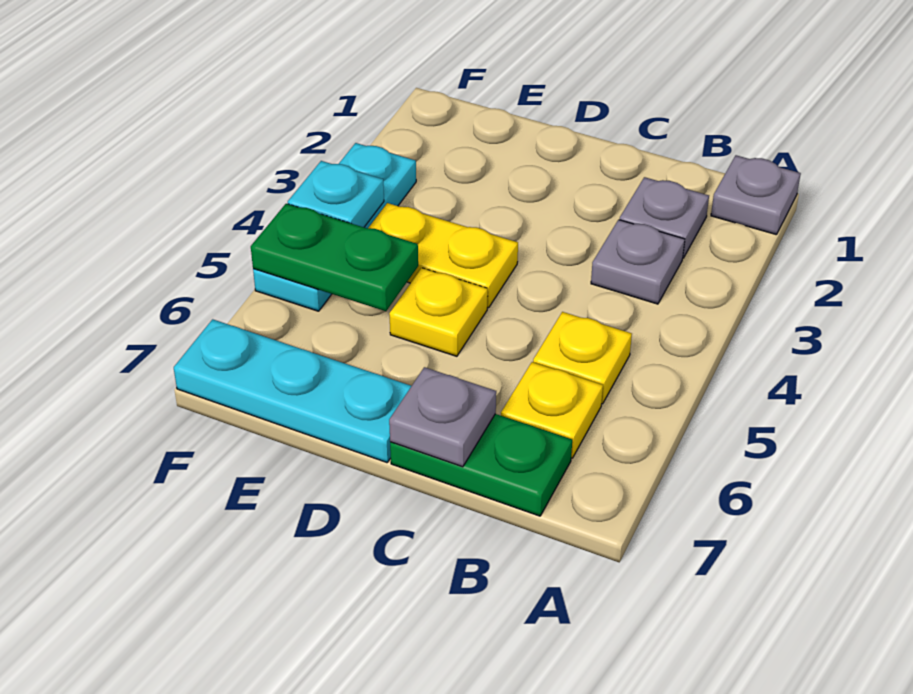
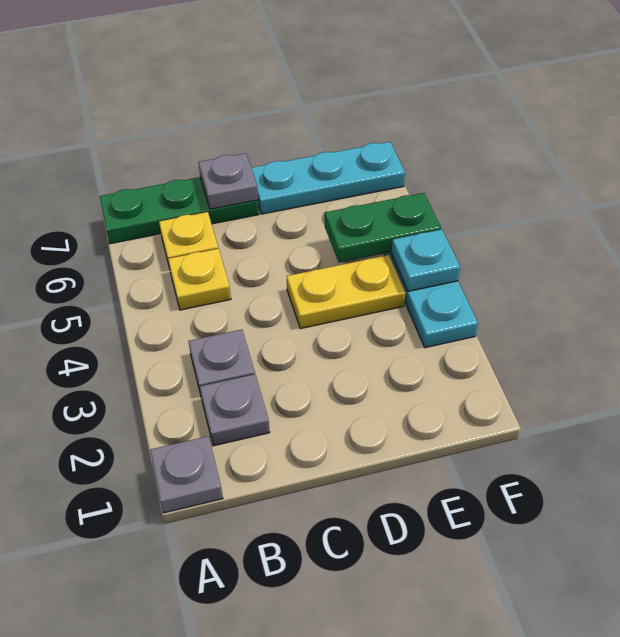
green plate B7:C7 level 1 -> green plate A7:C7 level 1
yellow plate D5 level 1 -> none

